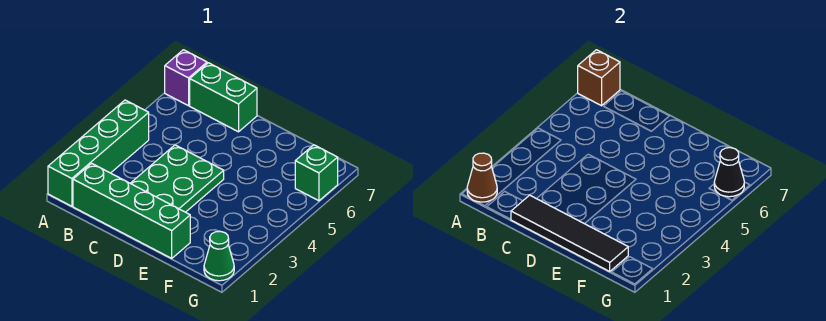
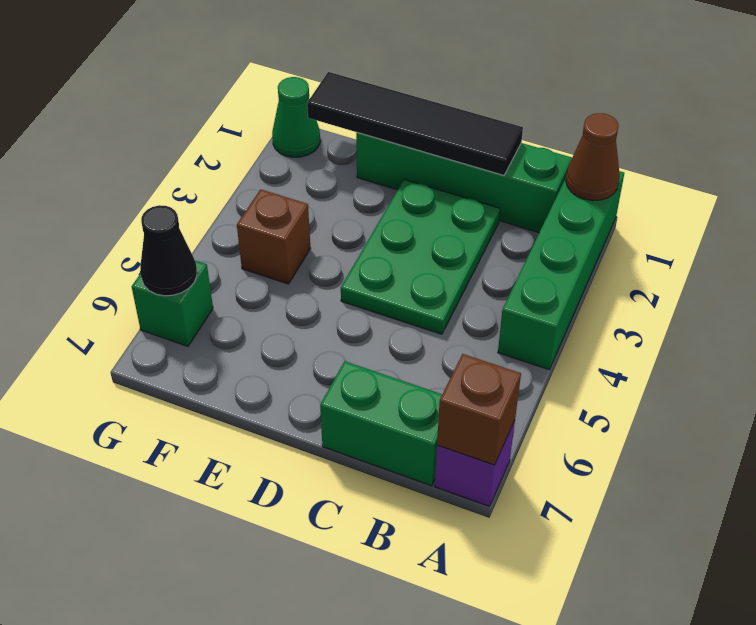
none -> brown brick F4 level 1

